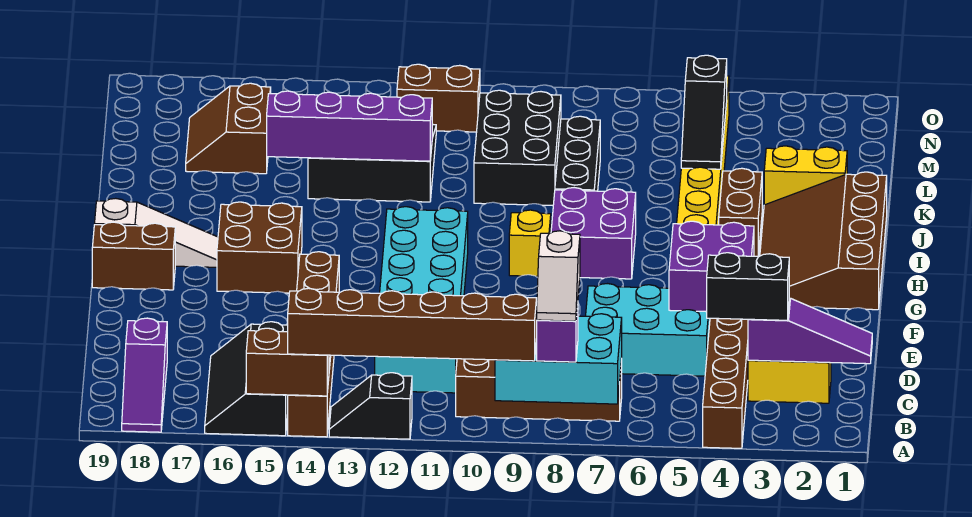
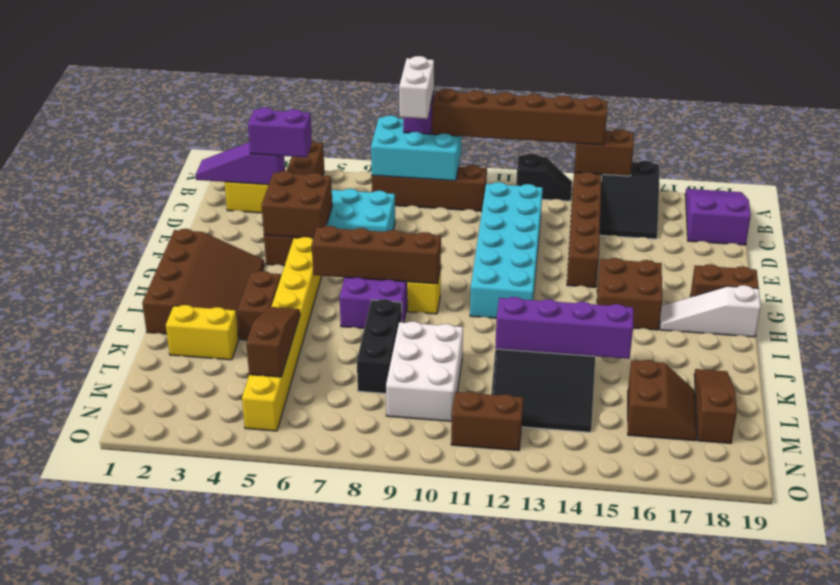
white slope A8:B8 level 4 top B -> white brick A8:B8 level 4
black slope A15:C16 level 1 top 15 -> black slope A15:C16 level 1 top A
purple slope A18:C18 level 1 top C -> purple slope A18:C19 level 1 top C
black brick C3:C4 level 3 -> purple brick C3:C4 level 3
purple brick E4:F5 level 2 -> brown brick E4:F5 level 2
none -> brown brick H6:H9 level 2
black slope K5:M5 level 2 top M -> brown slope K5:M5 level 2 top M
black brick K9:M10 level 1 -> white brick K9:M10 level 1
none -> brown slope K18:M18 level 1 top M

